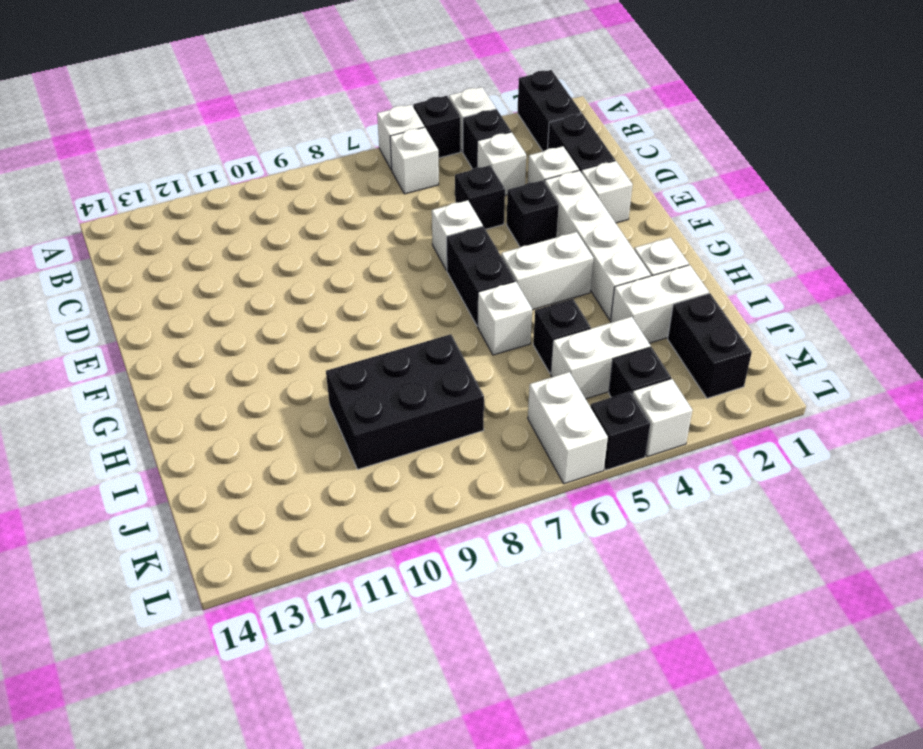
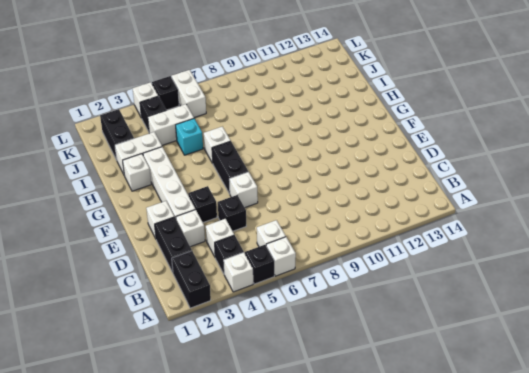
white brick G4:G5 level 1 -> none
black brick I5 level 1 -> cyan brick I5 level 1
black brick I8:J10 level 1 -> none

